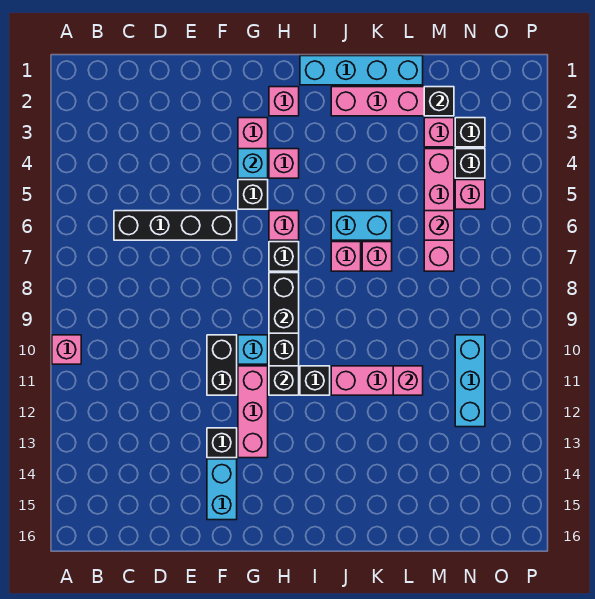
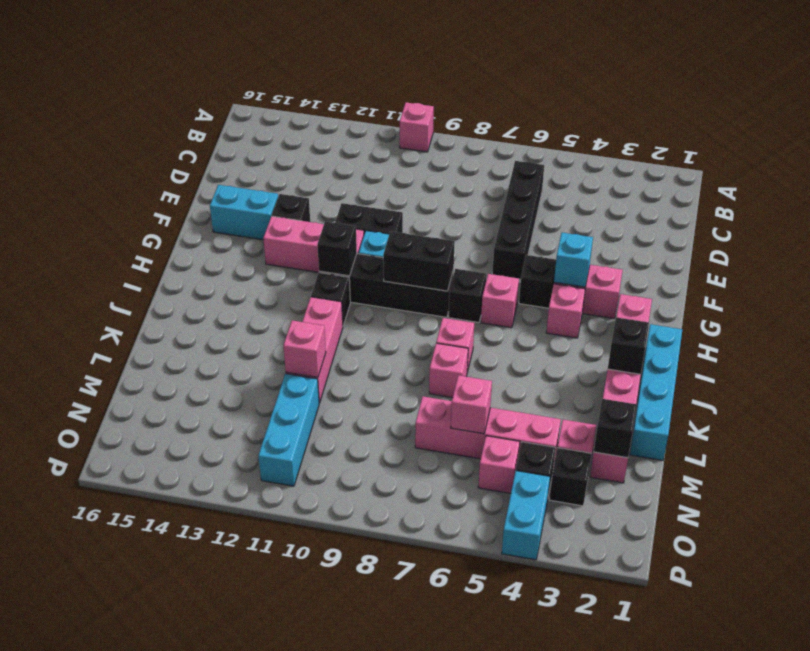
none -> black brick J2 level 2
cyan brick J6:K6 level 1 -> cyan brick O4:P4 level 1
cyan brick N10:N12 level 1 -> cyan brick M11:O11 level 1

